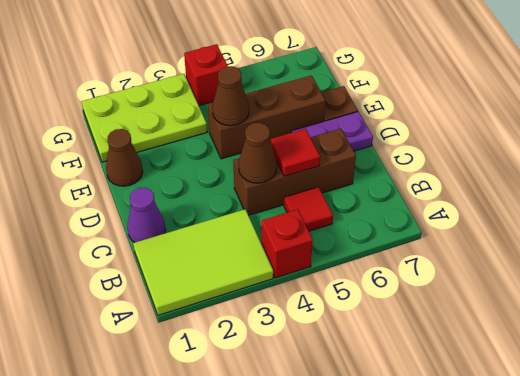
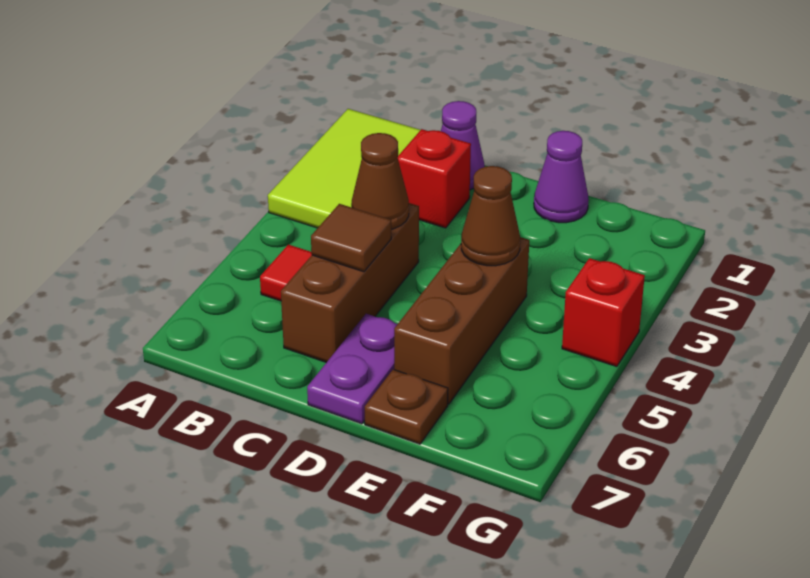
red brick A4 level 1 -> red brick C2 level 1
red tile C5 level 2 -> brown tile C5 level 2
brown cone E1 level 1 -> purple cone E1 level 1
lime plate F1:G3 level 1 -> none

